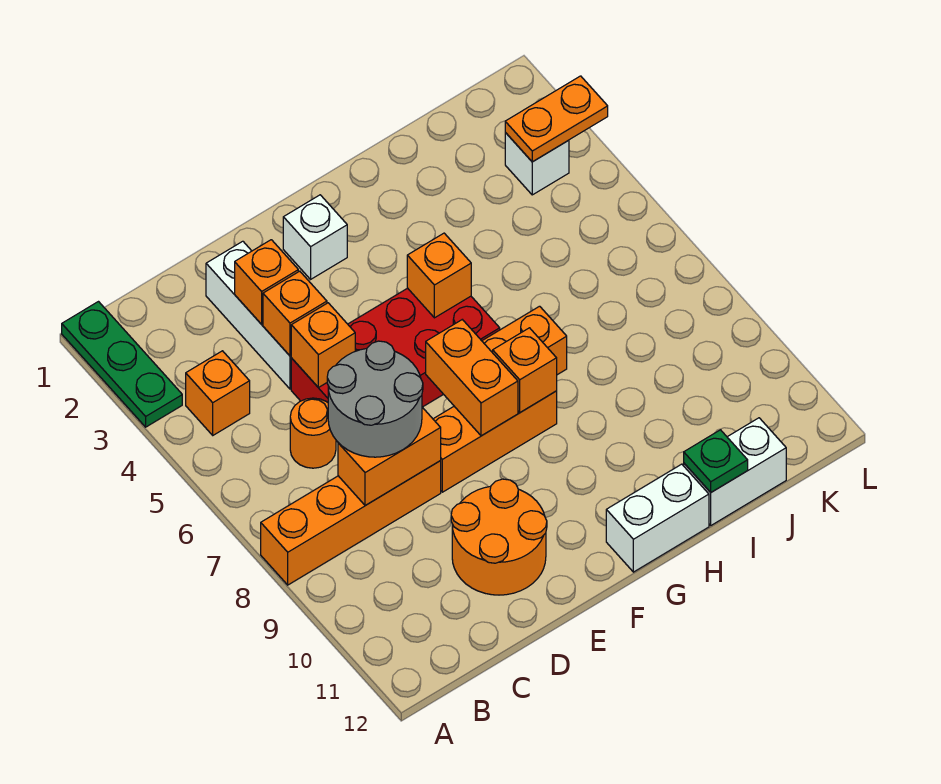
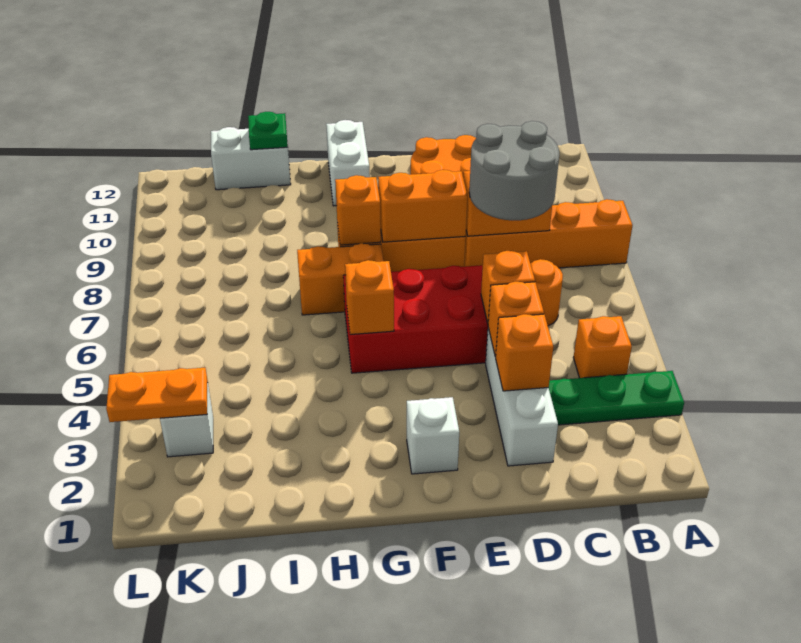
green plate A1:A3 level 1 -> green plate A3:C3 level 1
orange brick F7:F8 level 2 -> orange brick E8:F8 level 2
white brick G12:H12 level 1 -> white brick G11:G12 level 1

